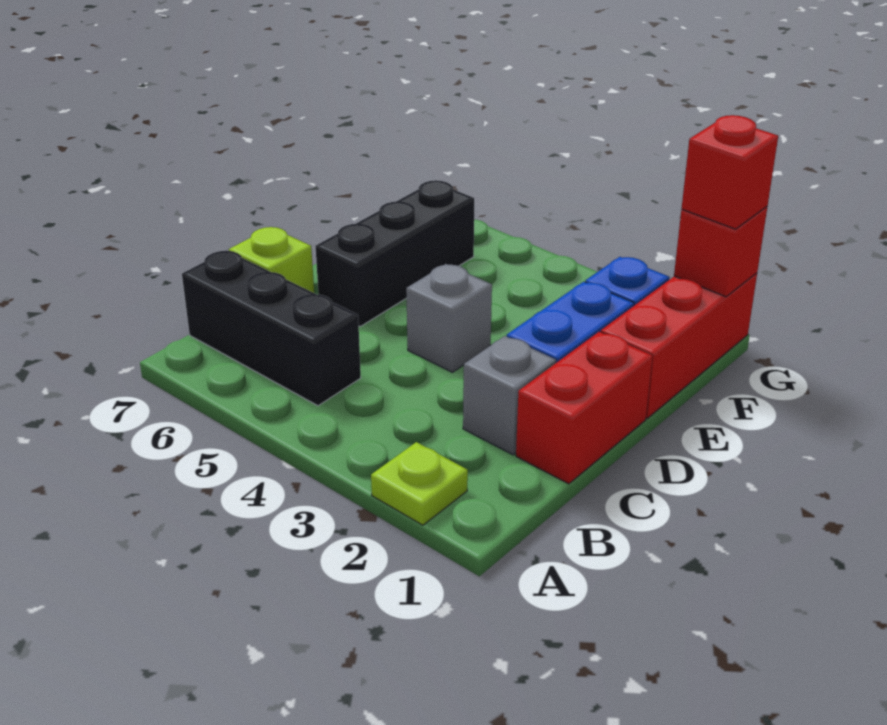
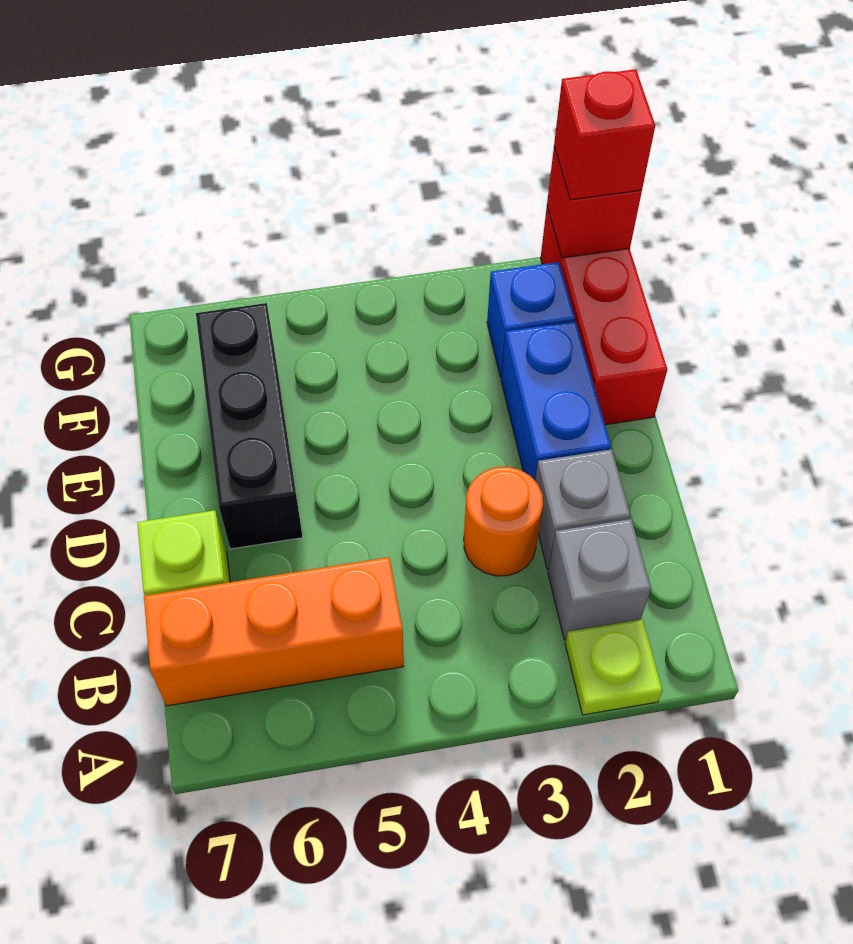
black brick B5:B7 level 1 -> orange brick B5:B7 level 1
red brick C1:D1 level 1 -> none
none -> orange round brick C3 level 1
grey brick D4 level 1 -> grey brick B2 level 1

